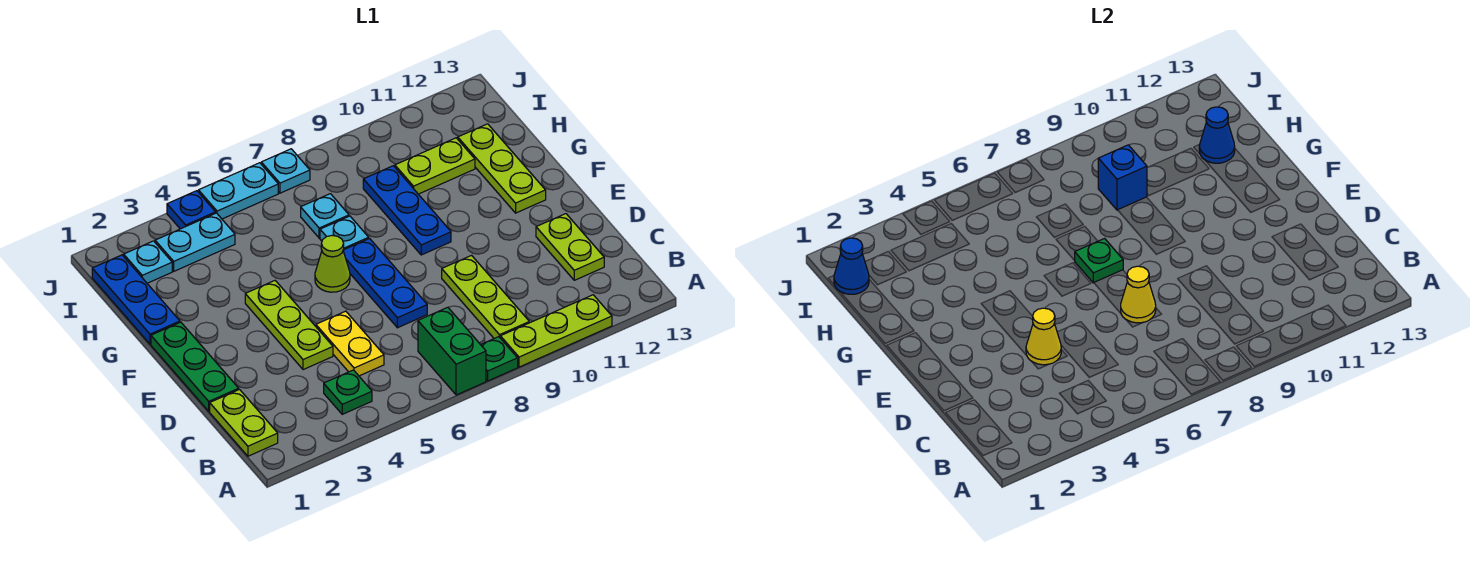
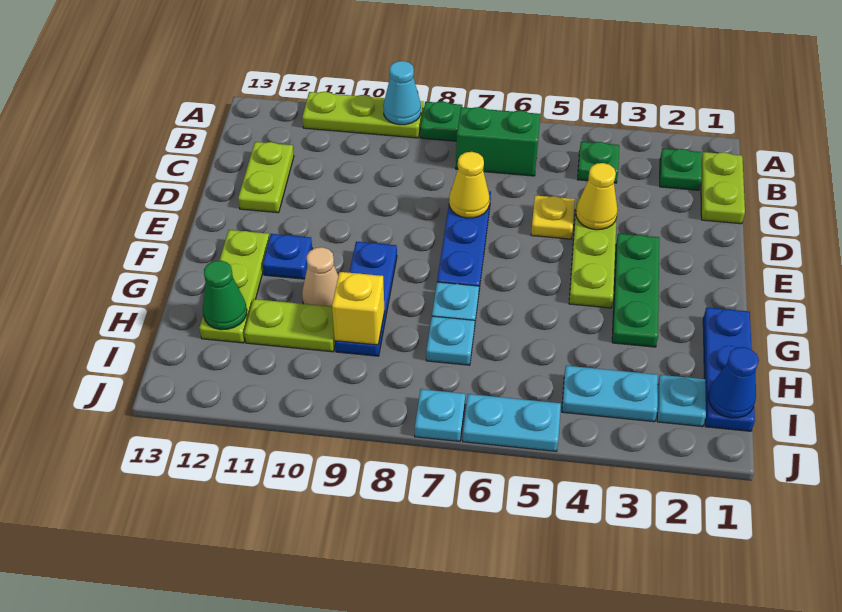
green brick A7:B7 level 1 -> green brick B6:B7 level 1
none -> cyan cone A9 level 2
lime plate B9:D9 level 1 -> none
yellow plate C5:D5 level 1 -> yellow plate D5 level 1
green plate D1:F1 level 1 -> green plate E3:G3 level 1
lime cone F6 level 1 -> none
green plate F7 level 2 -> green plate B2 level 1
none -> tan cone G10 level 1
blue brick H9 level 2 -> yellow brick H9 level 2
blue cone H12 level 2 -> green cone H12 level 2
blue plate J4 level 1 -> blue plate F11 level 1

